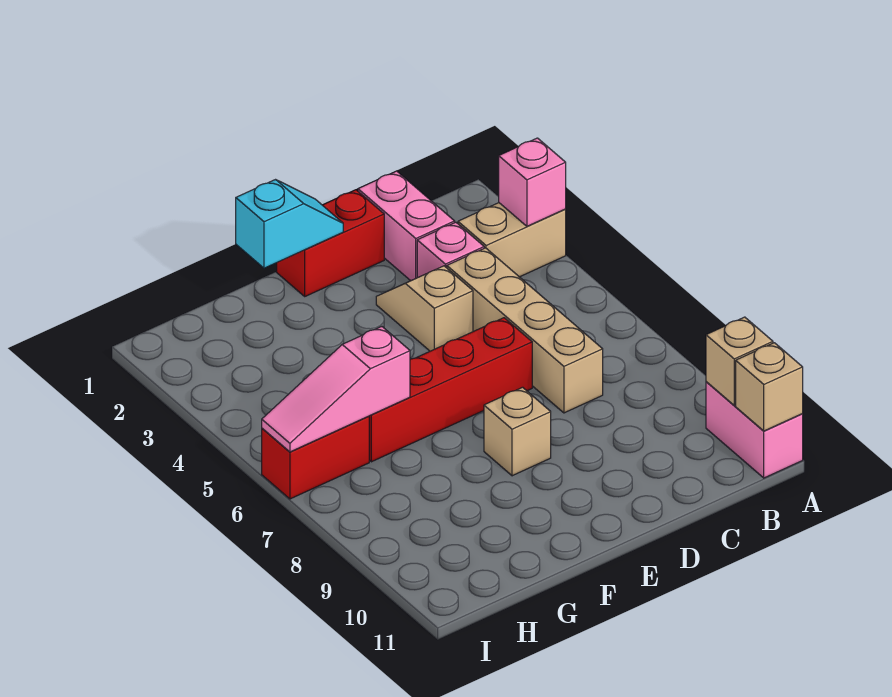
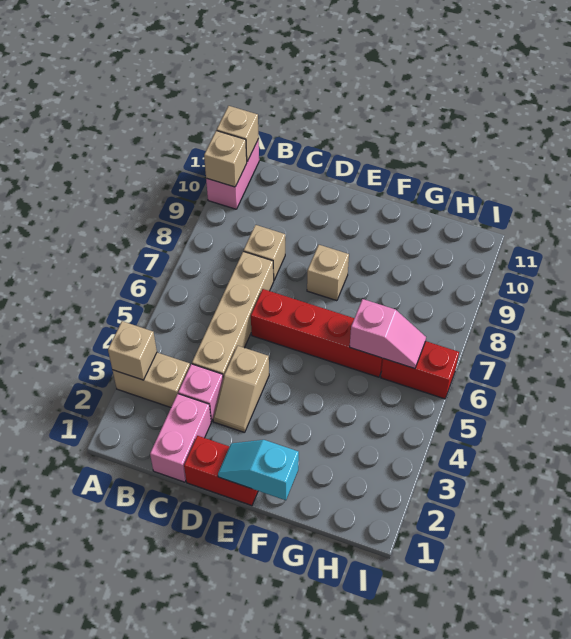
pink brick A3 level 2 -> tan brick A3 level 2
none -> tan brick C8 level 1
pink slope G6:I6 level 2 top G -> pink slope G6:H6 level 2 top G

